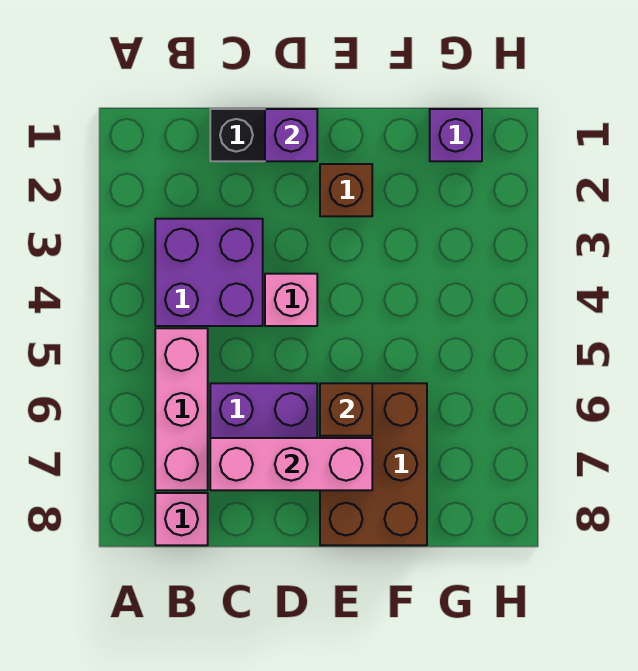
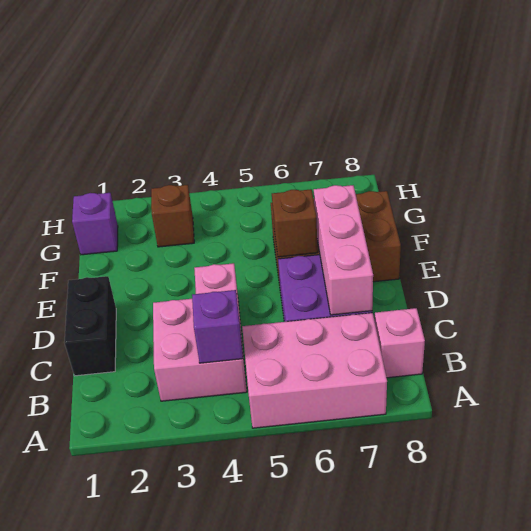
purple brick B3:C4 level 1 -> pink brick B3:C4 level 1
pink brick B5:B7 level 1 -> pink brick A5:B7 level 1
purple brick D1 level 2 -> purple brick B4 level 2
brown brick E2 level 1 -> brown brick G3 level 1

